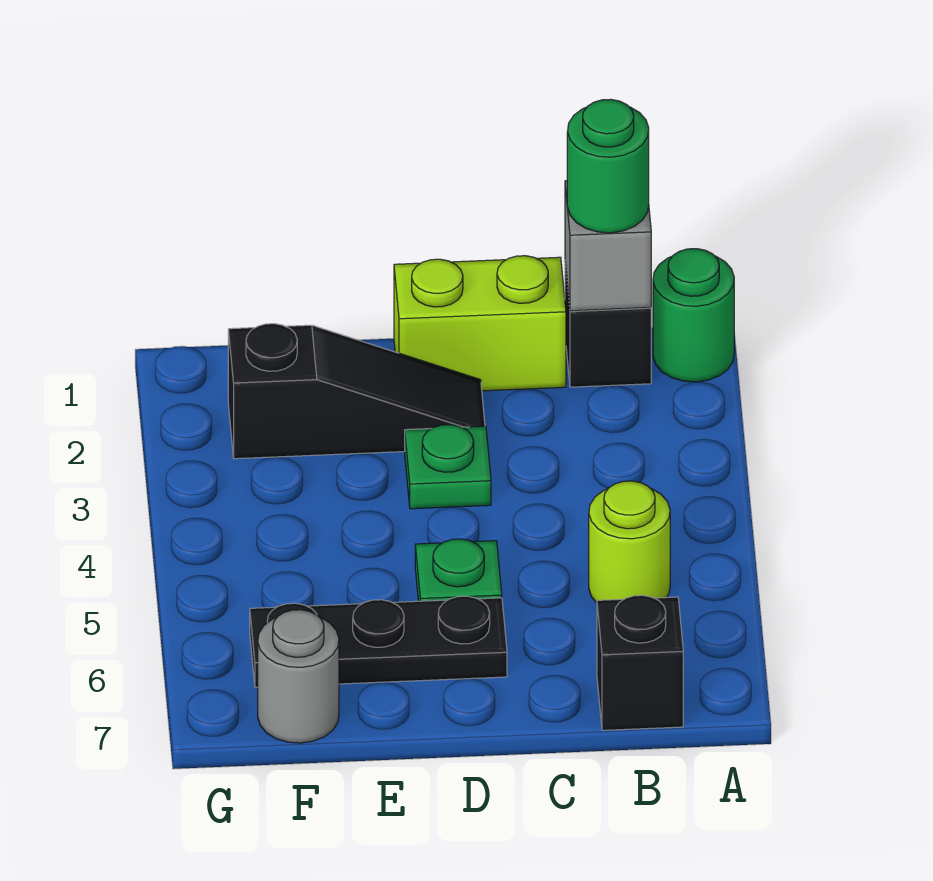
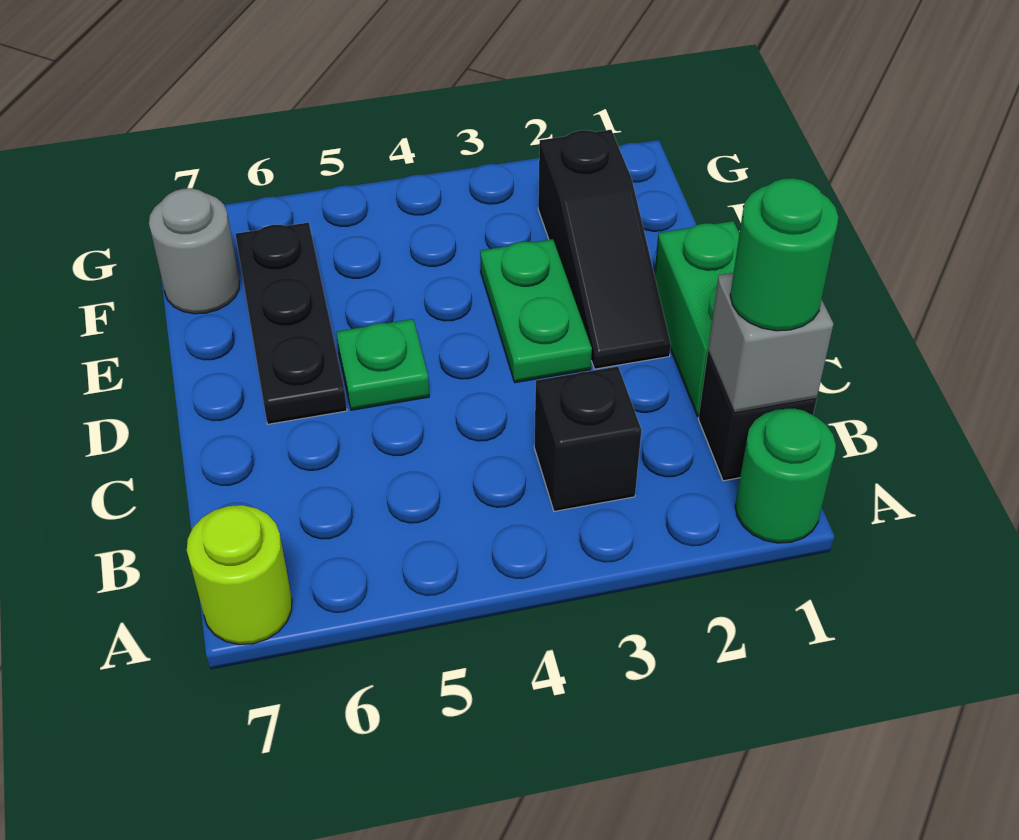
lime round brick B5 level 1 -> lime round brick A7 level 1
black brick B7 level 1 -> black brick B3 level 1
lime brick C1:D1 level 1 -> green brick C1:D1 level 1
green plate D3 level 1 -> green plate D3:E3 level 1

